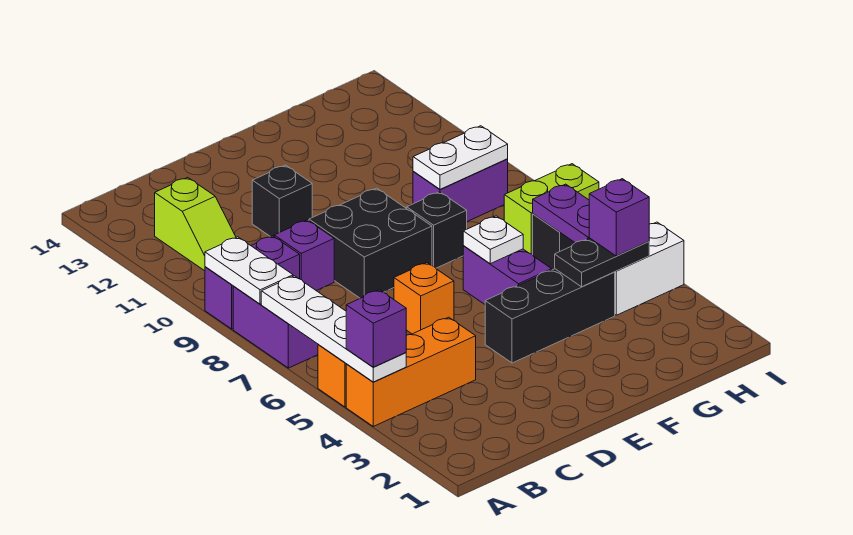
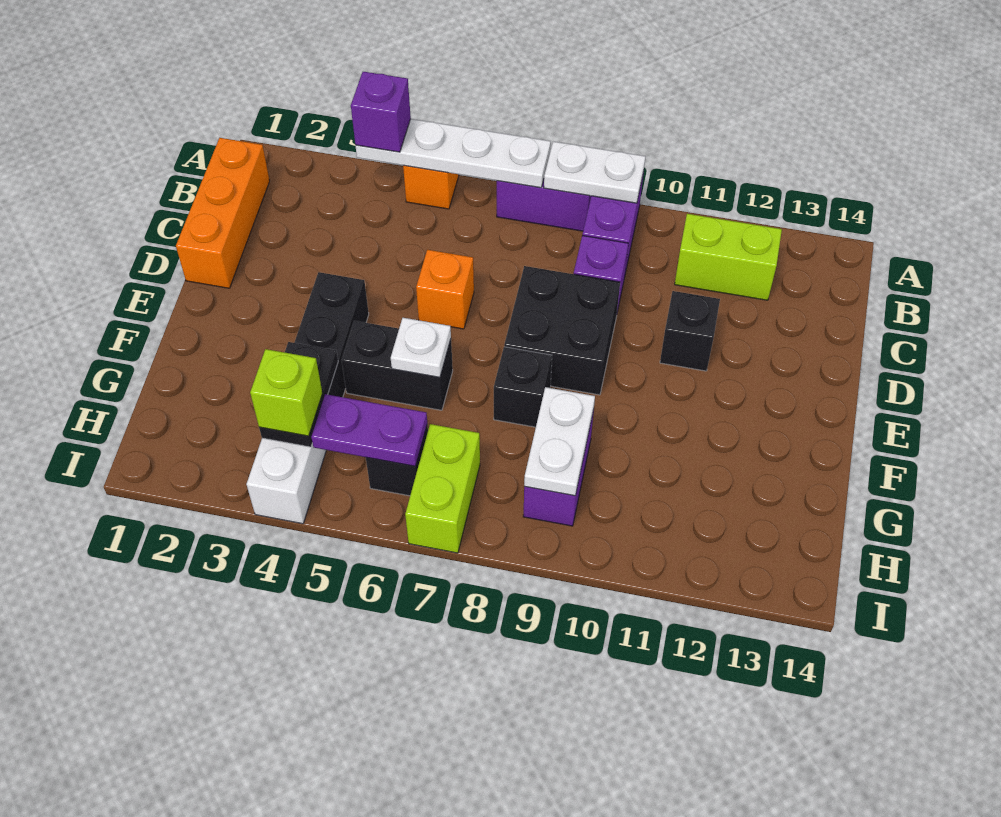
orange brick A4:C4 level 1 -> orange brick B1:D1 level 1
lime slope B11:B12 level 1 top 12 -> lime brick B11:B12 level 1
purple brick F5:F6 level 1 -> black brick F5:F6 level 1
purple brick H4 level 3 -> lime brick H4 level 3

